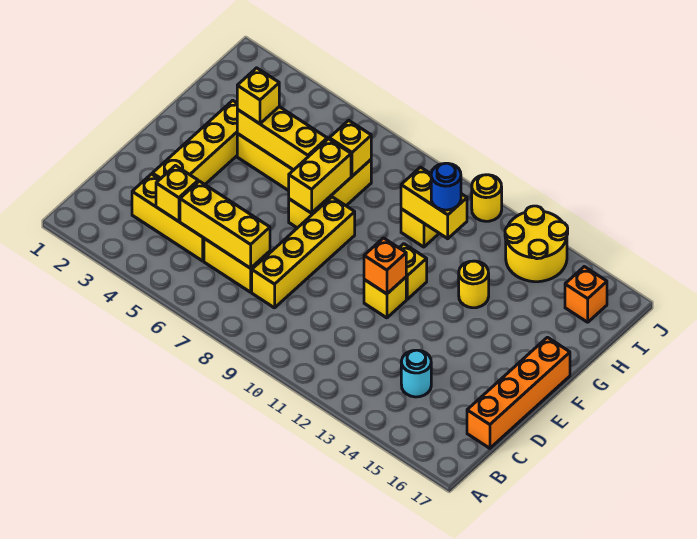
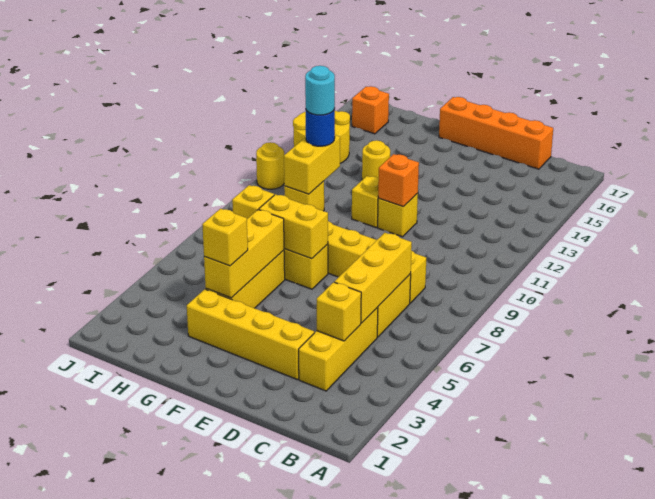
cyan round brick C14 level 1 -> cyan round brick H11 level 4

